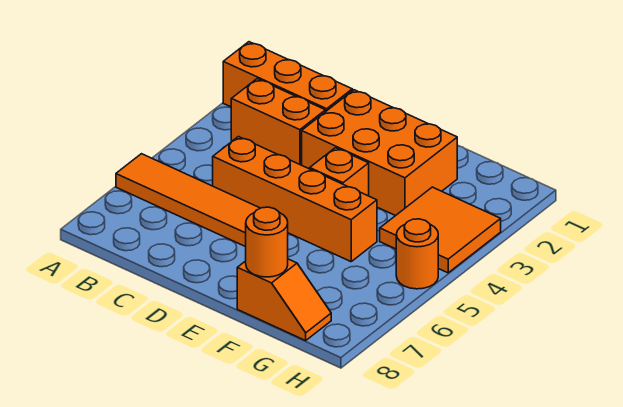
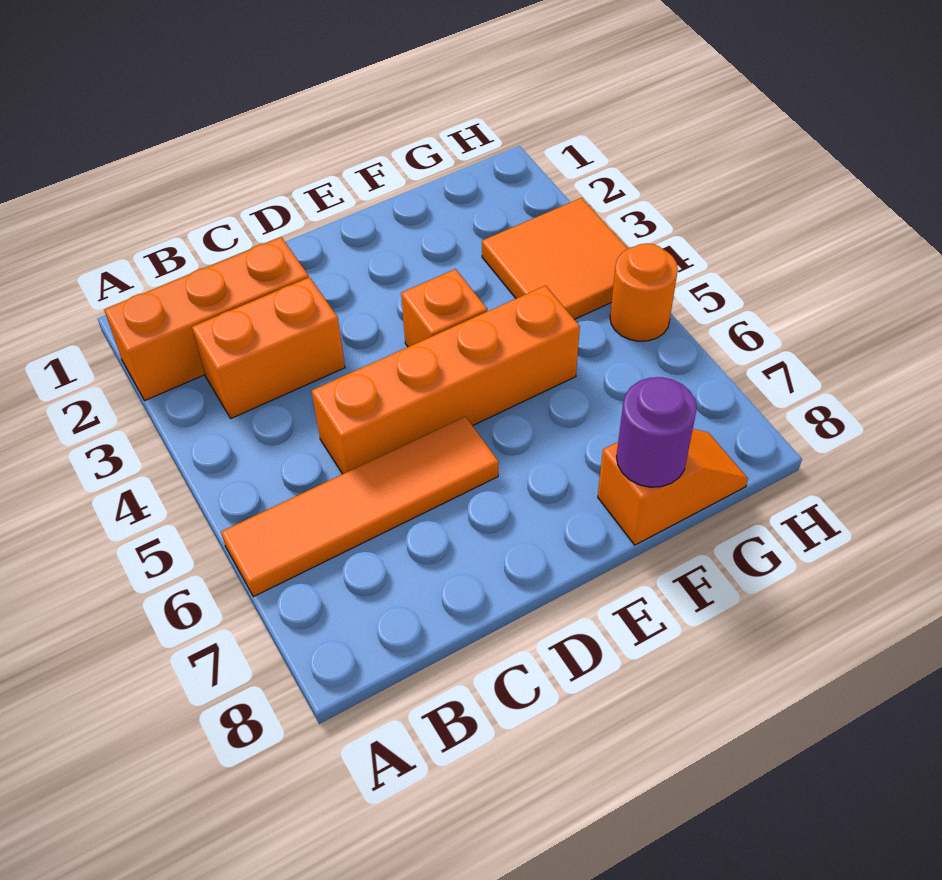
orange brick D2:F3 level 1 -> none
orange round brick F8 level 2 -> purple round brick F8 level 2

